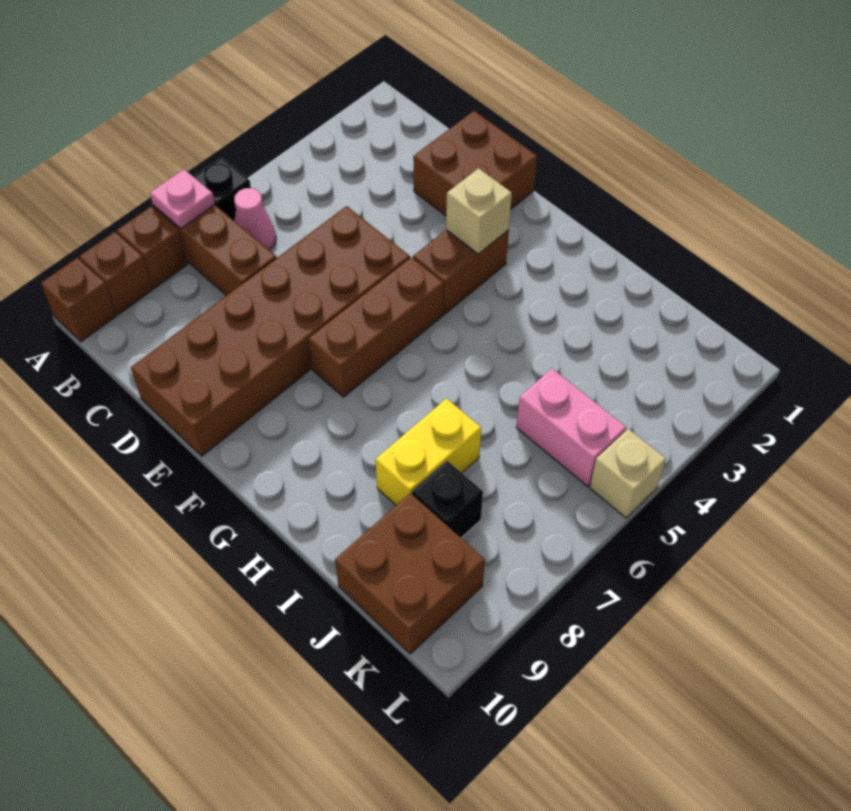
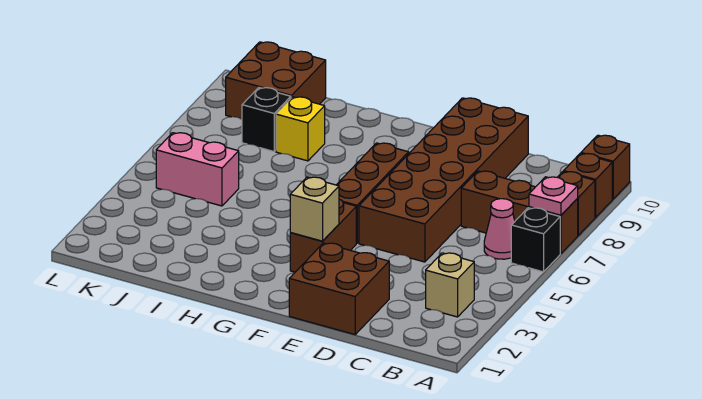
yellow brick I7:I8 level 1 -> yellow brick I8 level 1
tan brick L5 level 1 -> tan brick B3 level 1

